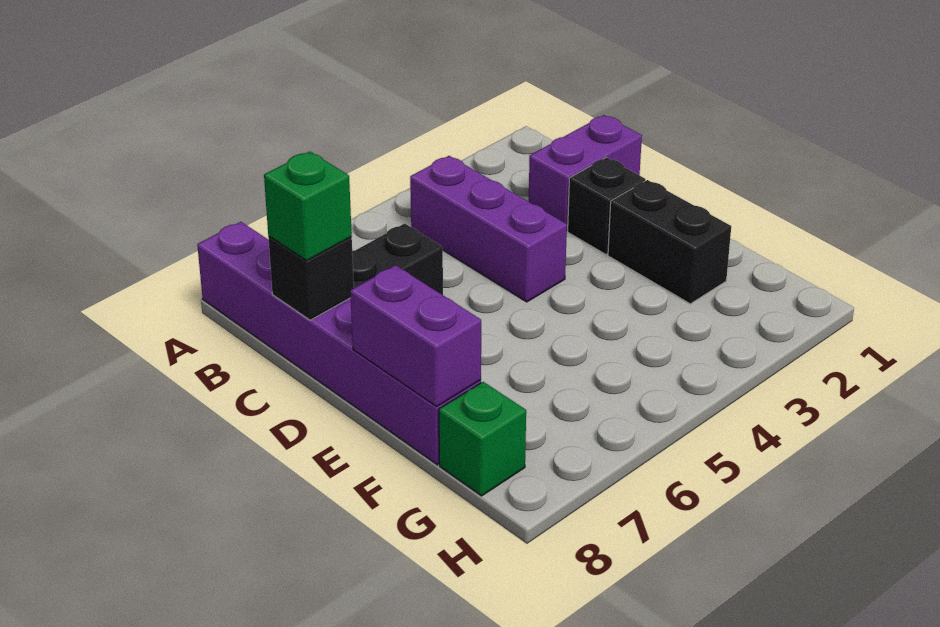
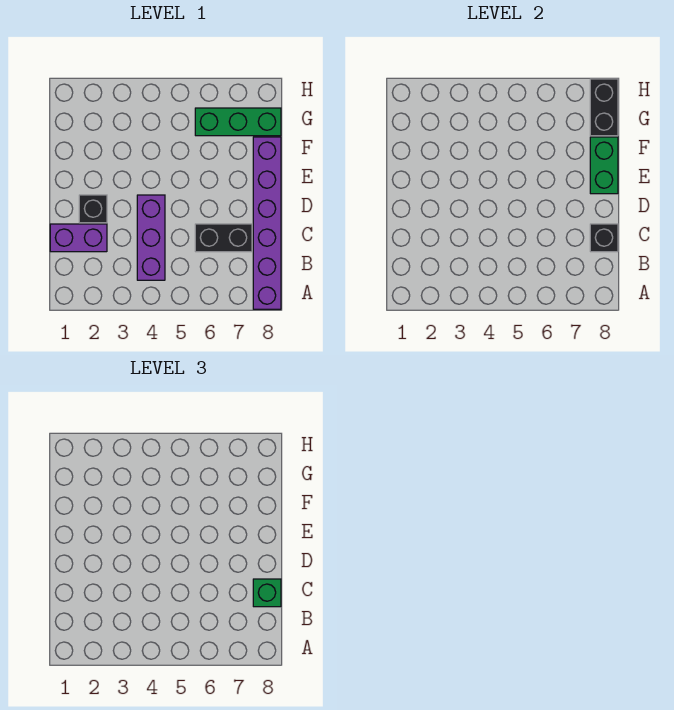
black brick E2:F2 level 1 -> black brick G8:H8 level 2
purple brick E8:F8 level 2 -> green brick E8:F8 level 2
green brick G8 level 1 -> green brick G6:G8 level 1

